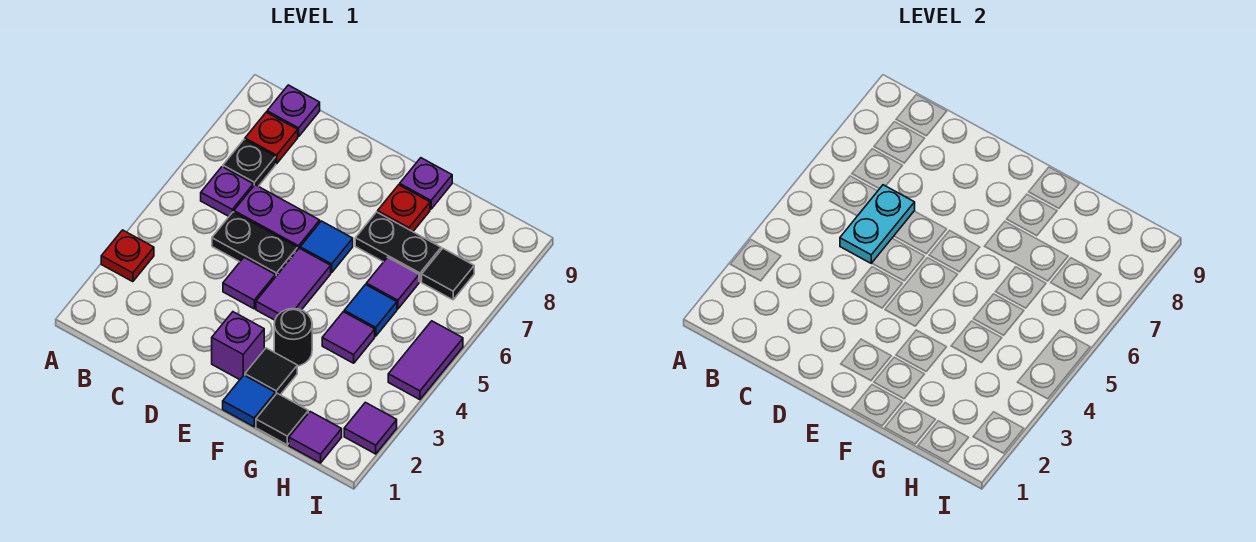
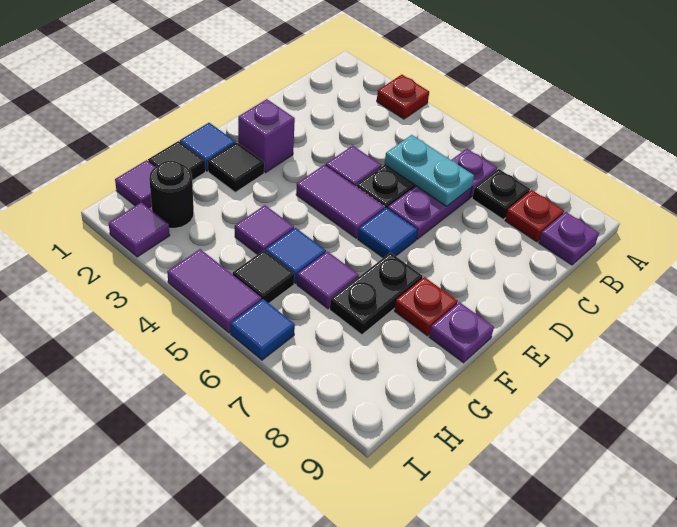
black round brick F3 level 1 -> black round brick H2 level 1
black tile H7 level 1 -> black tile H5 level 1
none -> blue tile I6 level 1

